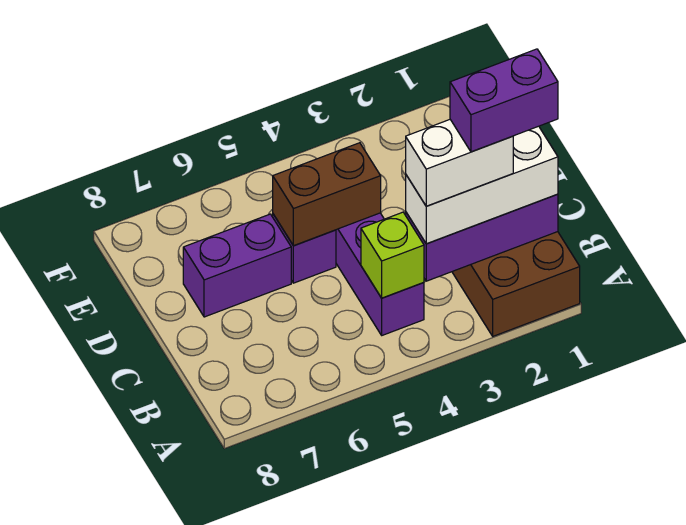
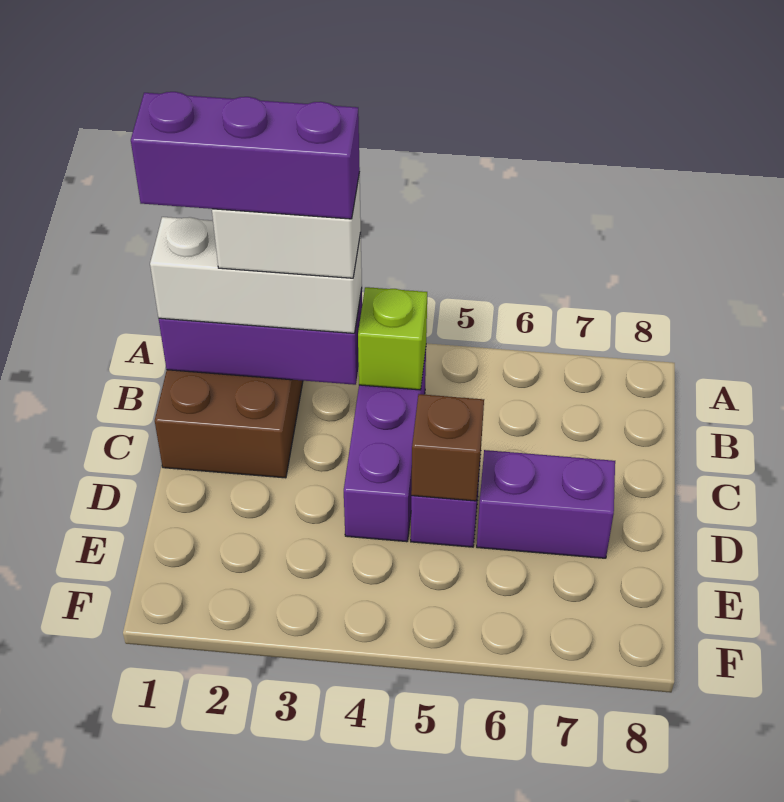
purple brick B1:B2 level 5 -> purple brick B1:B3 level 5
brown brick D4:D5 level 2 -> brown brick D5 level 2

